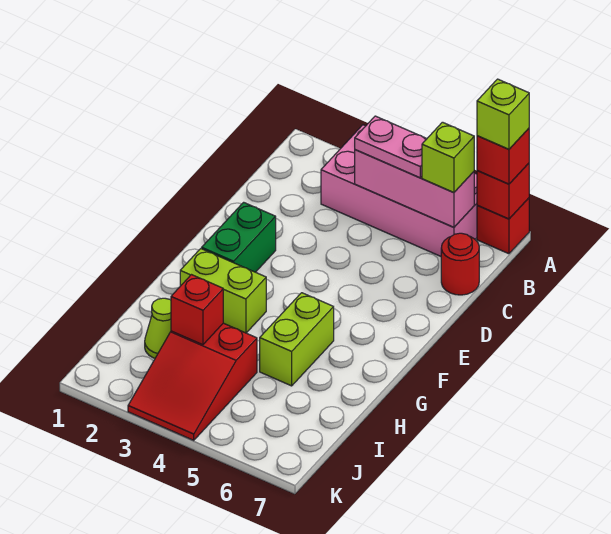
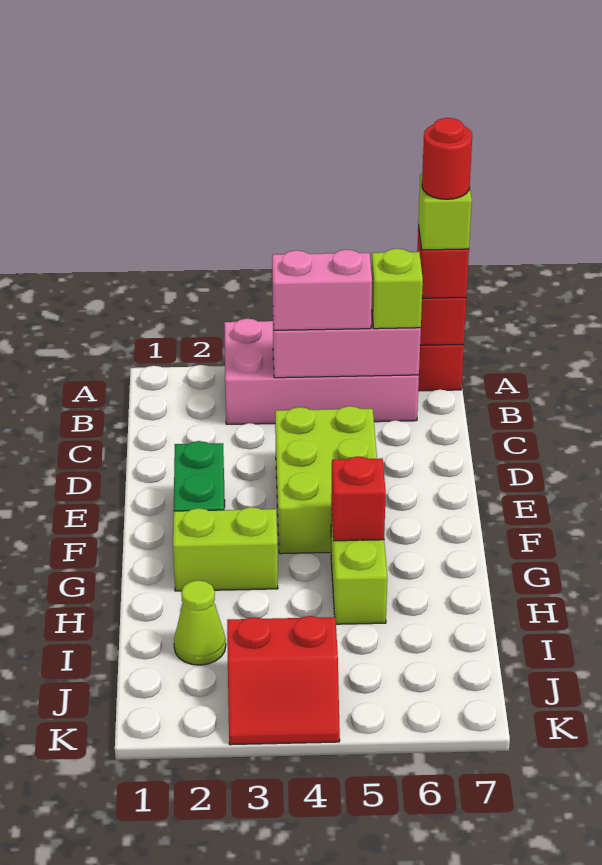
pink plate B4:B5 level 3 -> pink brick B4:B5 level 3
red round brick C7 level 1 -> red round brick A7 level 5
none -> lime brick D4:F5 level 1
red slope I3:K4 level 1 top I -> red slope J3:K4 level 1 top J
red brick I3 level 2 -> red brick G5 level 2

